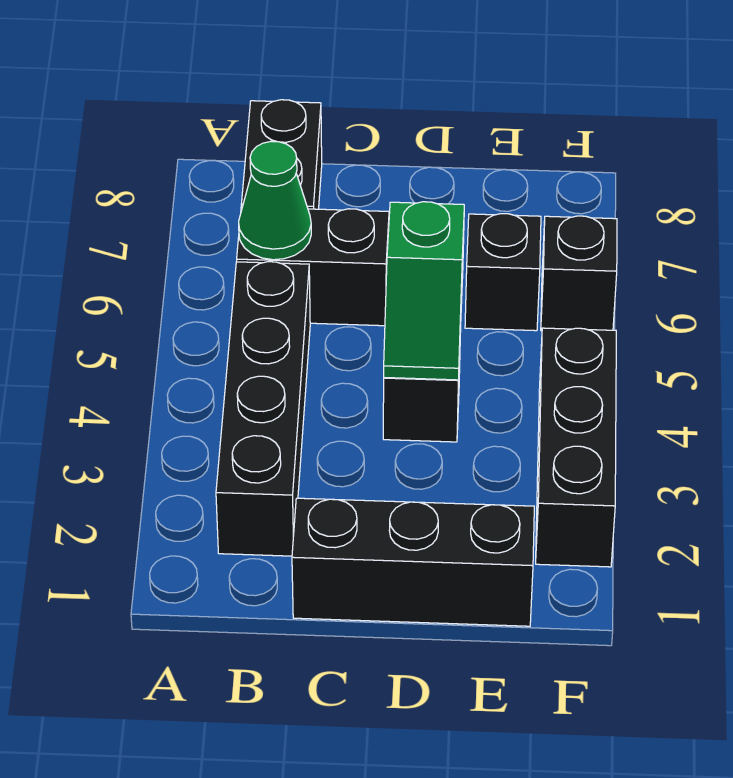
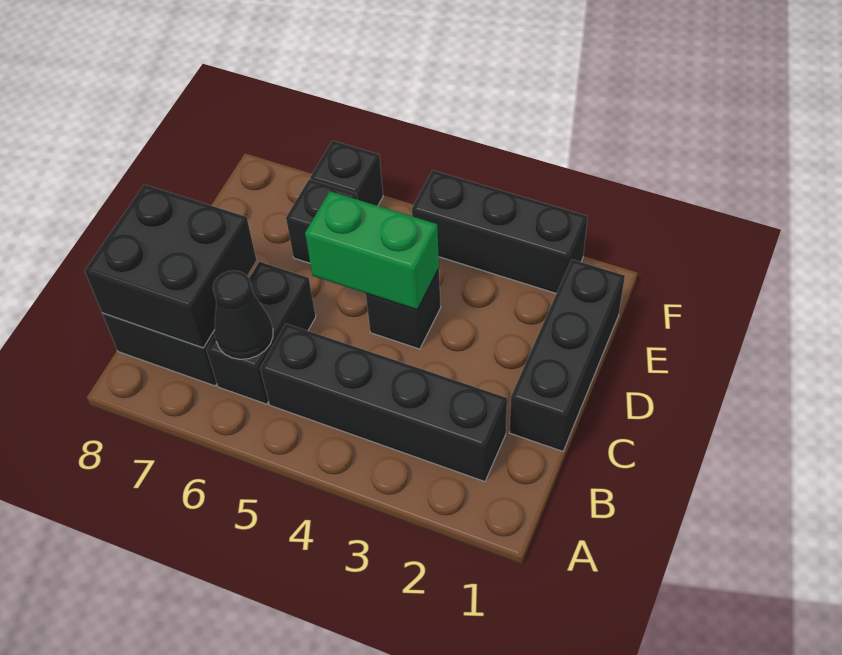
green cone B6 level 2 -> black cone B6 level 2
none -> black brick B7:C8 level 2
green slope D4:D5 level 2 top 5 -> green brick D4:D5 level 2

